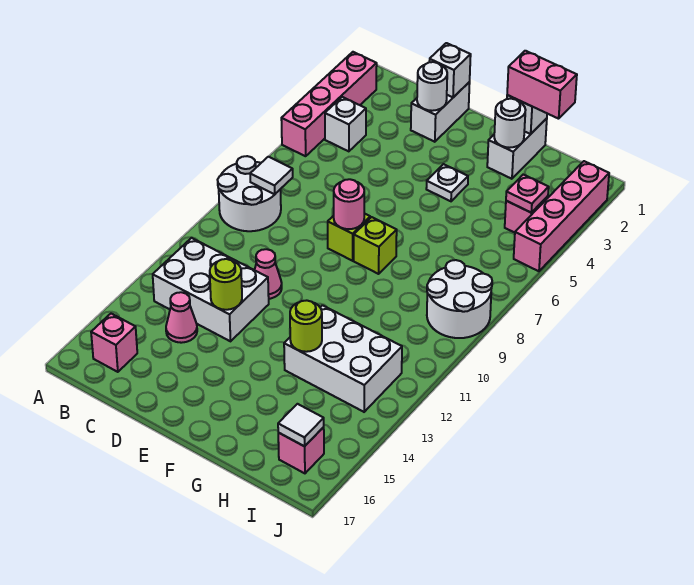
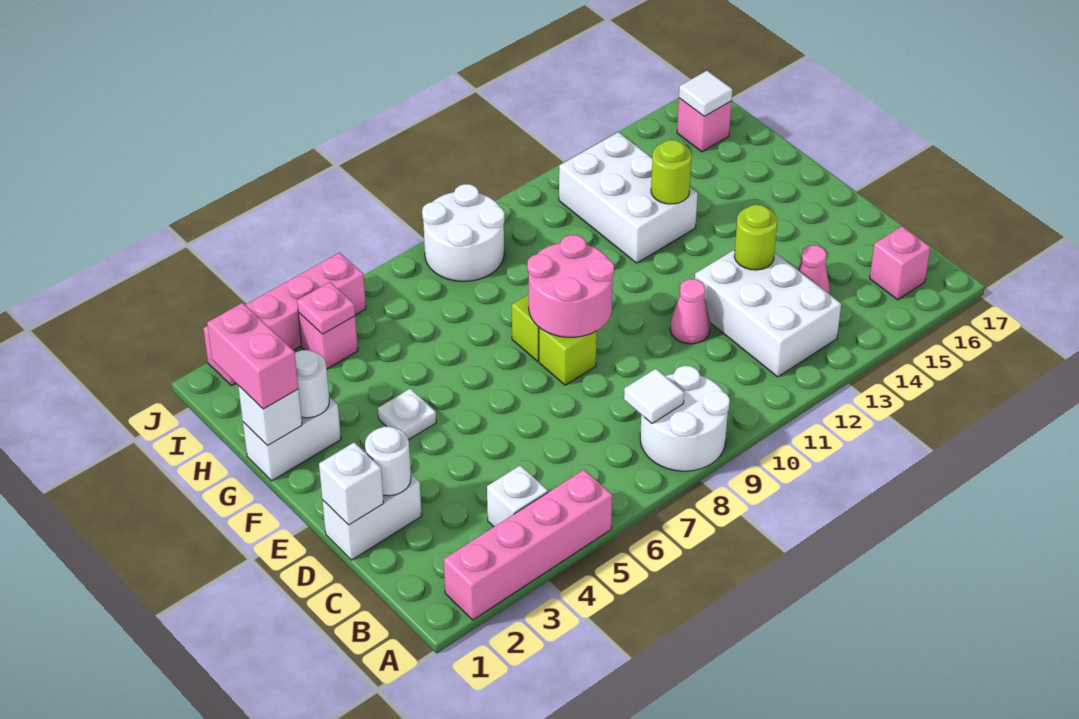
pink round brick E8 level 2 -> pink round brick E8:F9 level 2

